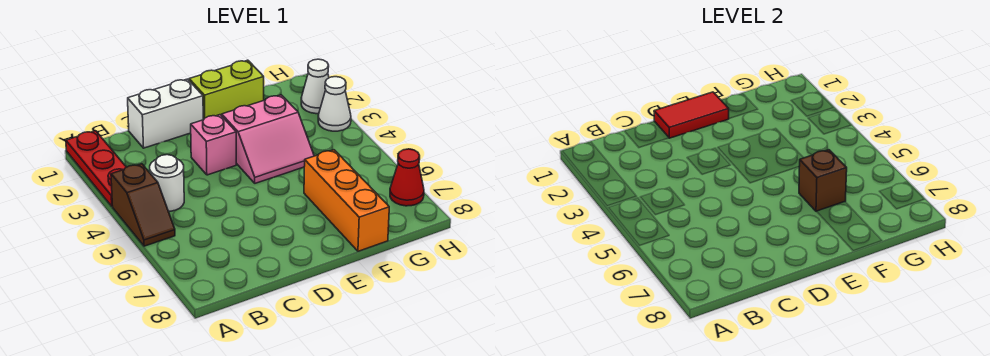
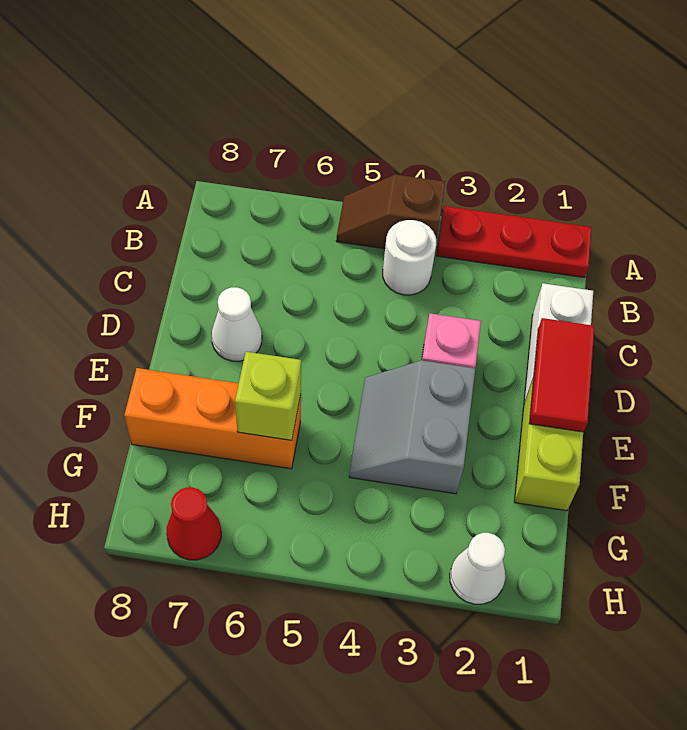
pink slope E3:F4 level 1 top 3 -> grey slope E3:F4 level 1 top 3
brown brick F6 level 2 -> lime brick F6 level 2
white cone H3 level 1 -> white cone D7 level 1

